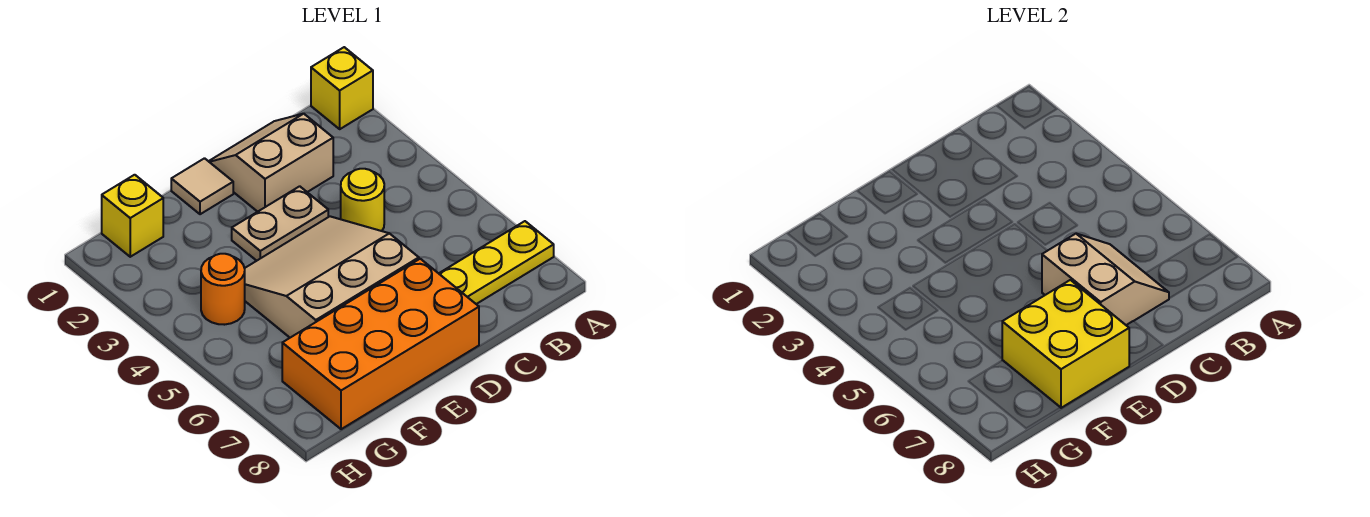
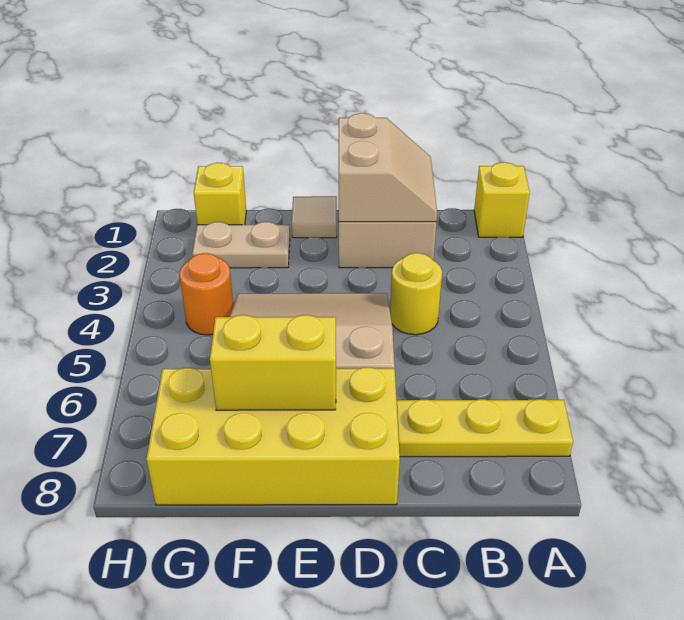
tan slope C6:D7 level 2 top D -> tan slope C1:D2 level 2 top D
tan plate D3:E3 level 1 -> tan plate F2:G2 level 1
orange brick D7:G8 level 1 -> yellow brick D7:G8 level 1
yellow brick E7:F8 level 2 -> yellow brick E7:F7 level 2

